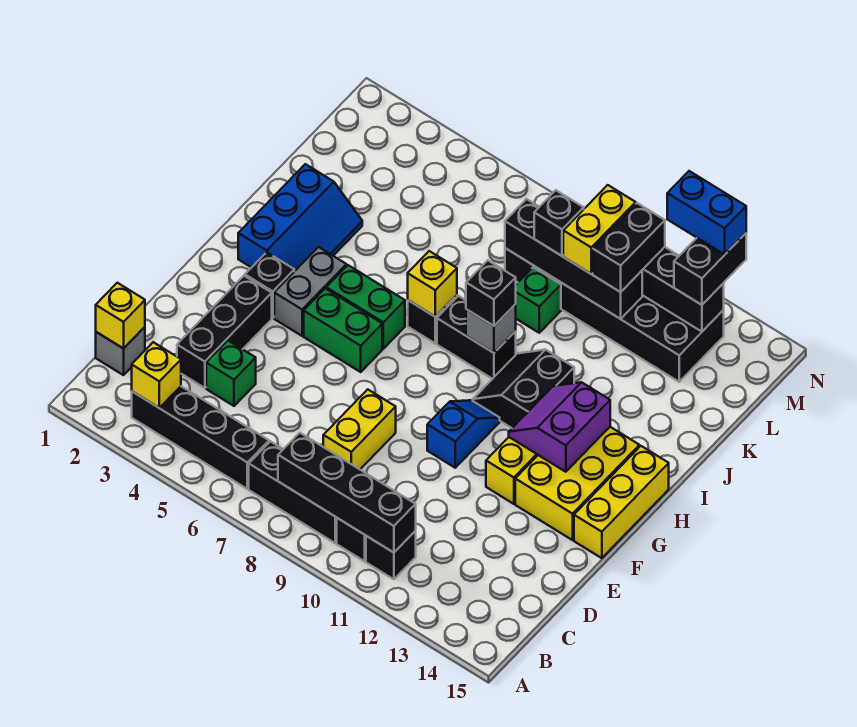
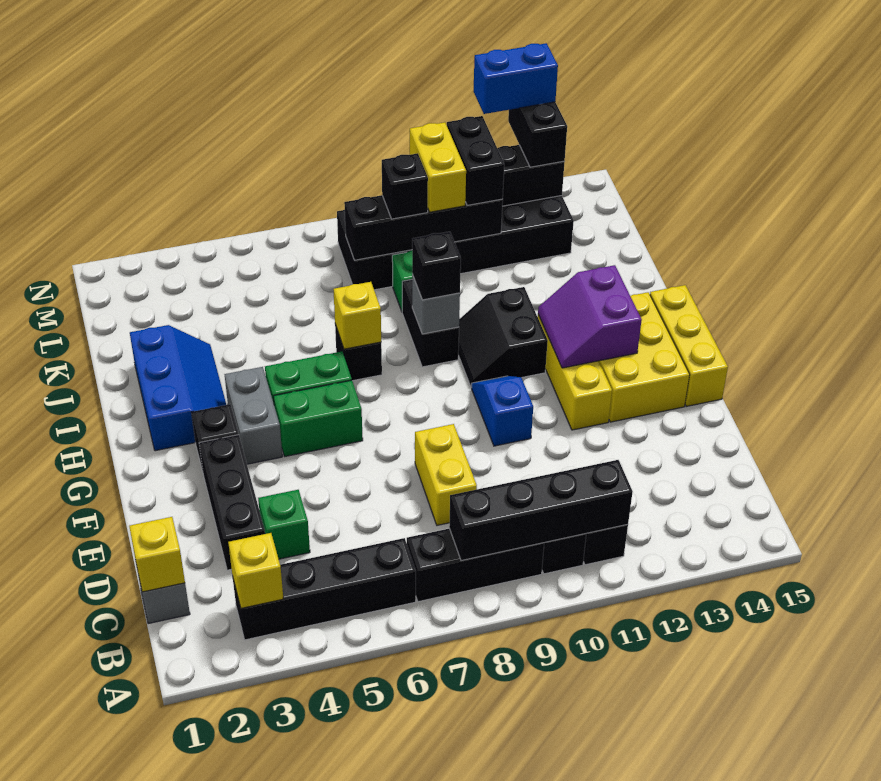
black brick I8:I9 level 1 -> black brick I9:J9 level 1

